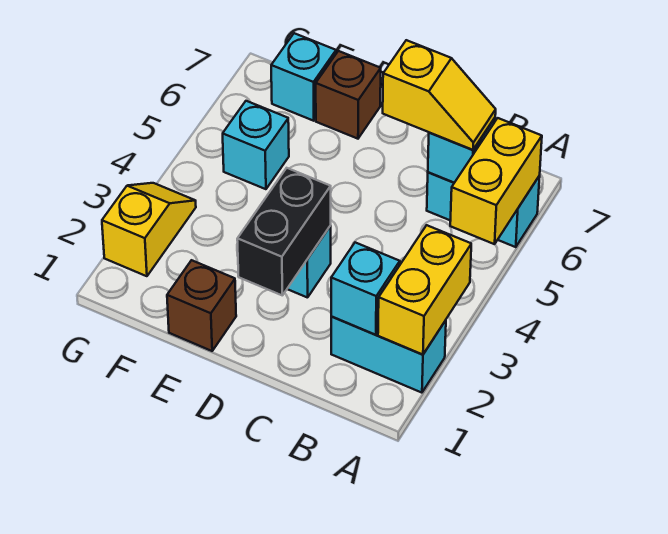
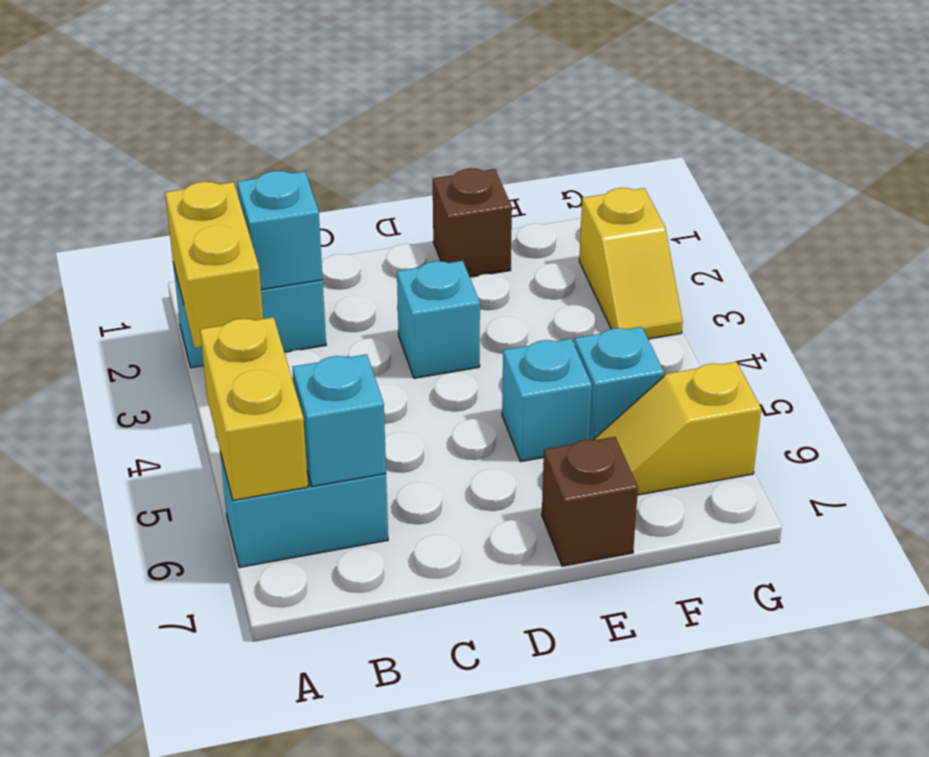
yellow slope B6:C6 level 3 top C -> yellow slope F6:G6 level 1 top G
black brick D2:D3 level 2 -> none
cyan brick F7 level 1 -> cyan brick E5 level 1

